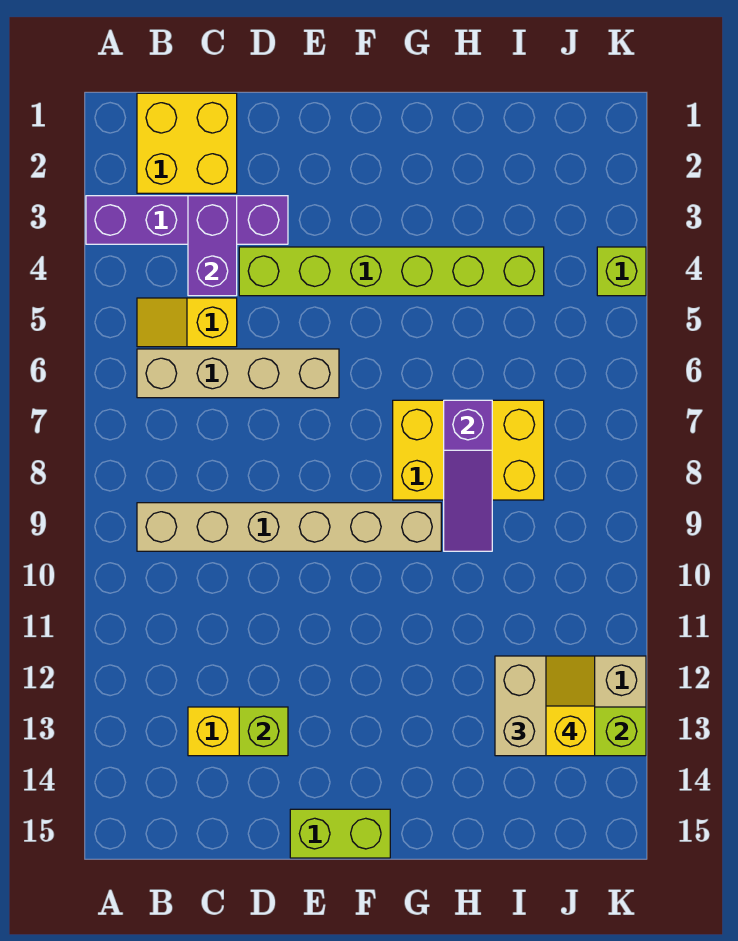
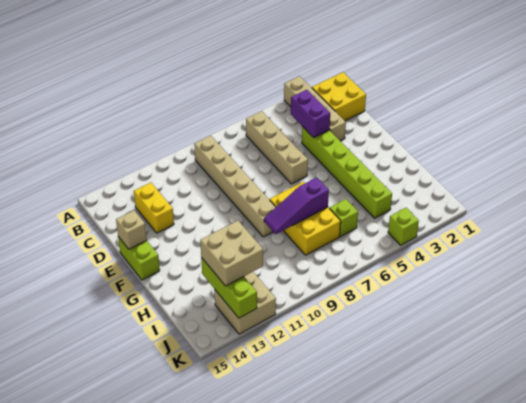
purple brick A3:D3 level 1 -> tan brick A3:D3 level 1
yellow slope B5:C5 level 1 top C -> none
purple brick C3:C4 level 2 -> purple brick C4:D4 level 2
lime brick D13 level 2 -> lime brick I6 level 1
none -> tan brick E15 level 2
yellow slope J12:J13 level 4 top 13 -> none

